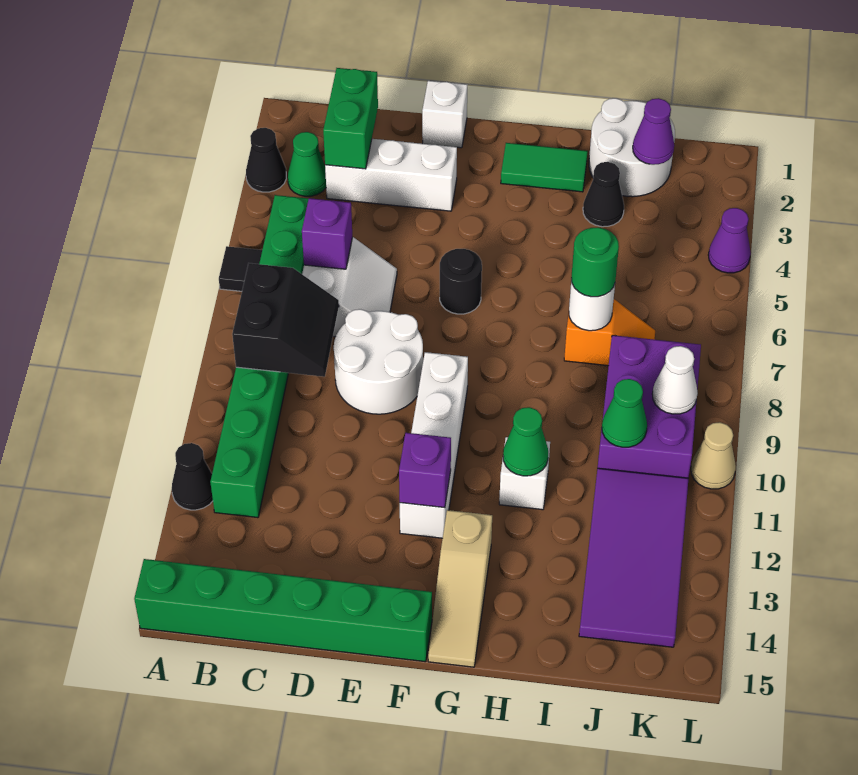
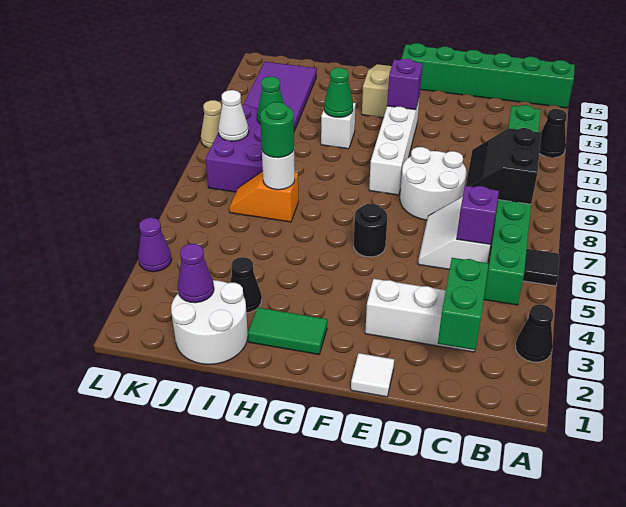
green cone B3 level 1 -> none
white brick E1 level 1 -> white tile E1 level 1

